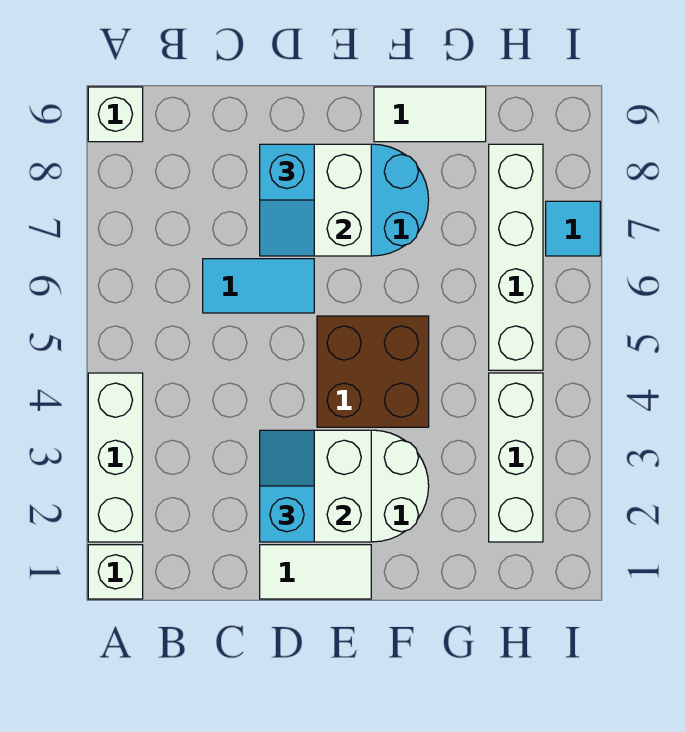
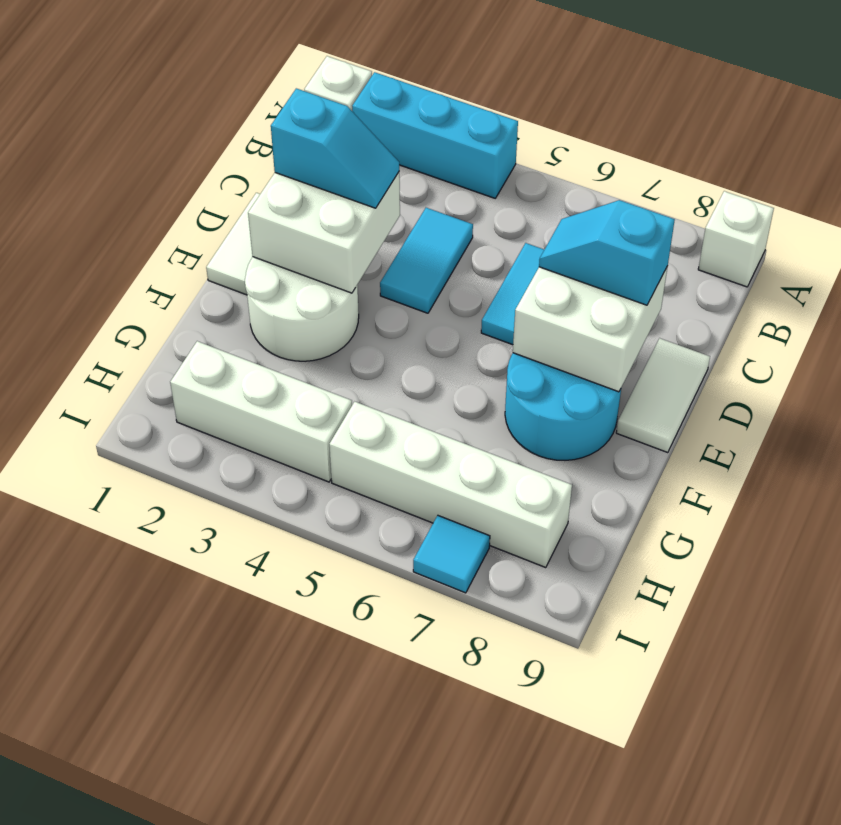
white brick A2:A4 level 1 -> cyan brick A2:A4 level 1
none -> cyan tile C4:D4 level 1
brown brick E4:F5 level 1 -> none
white tile F9:G9 level 1 -> white tile D9:E9 level 1

